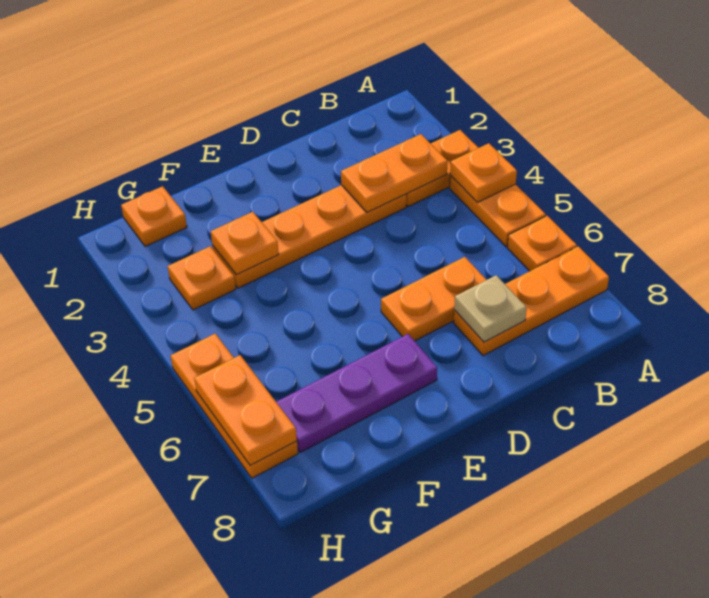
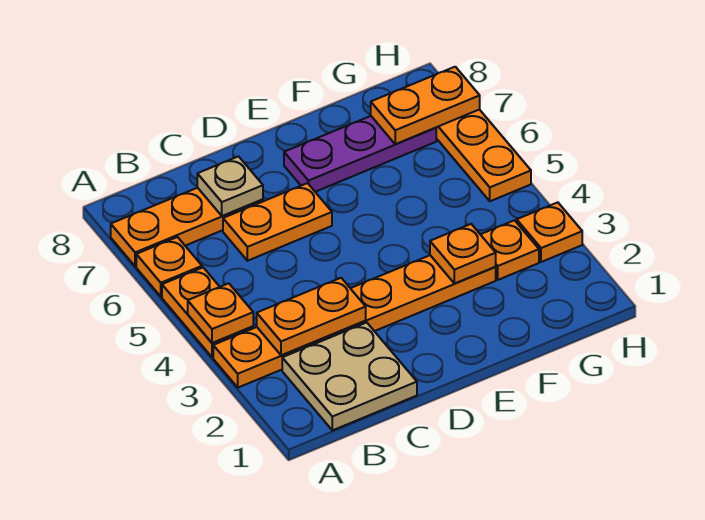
none -> tan plate B1:C2 level 1
orange plate G1 level 1 -> orange plate H3 level 1
orange plate H6:H7 level 2 -> orange plate G7:H7 level 2

